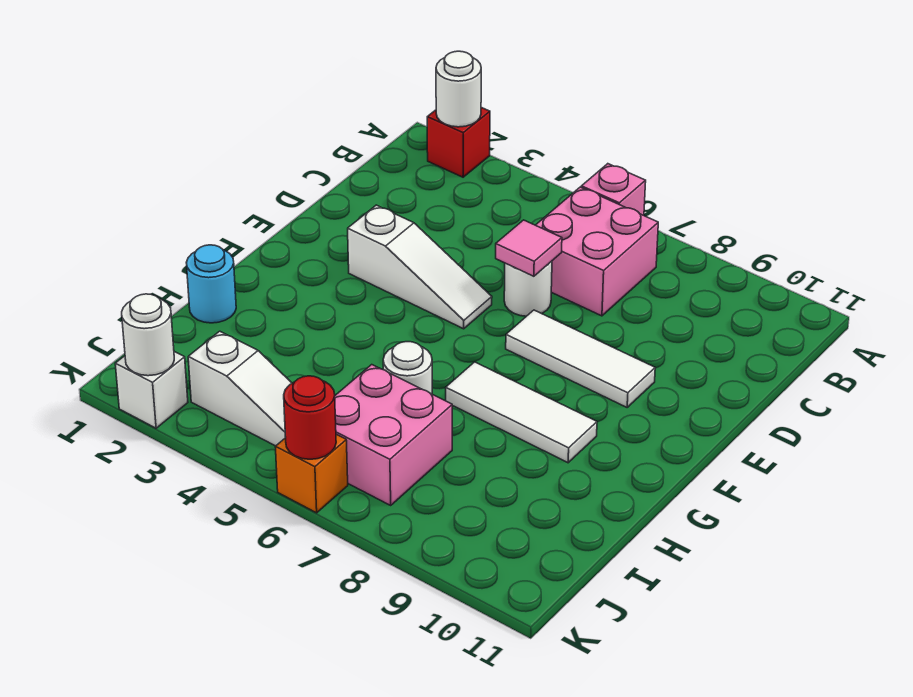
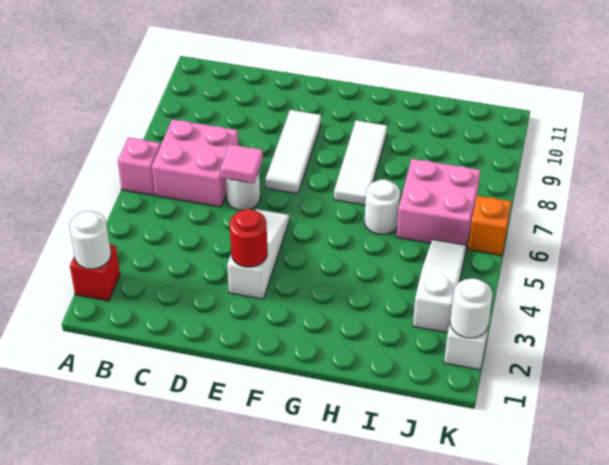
cyan round brick H1 level 1 -> none
red round brick K6 level 2 -> red round brick E3 level 2

